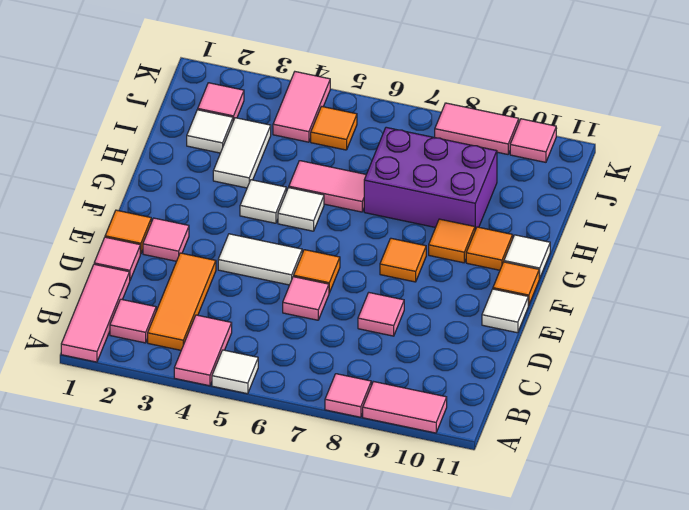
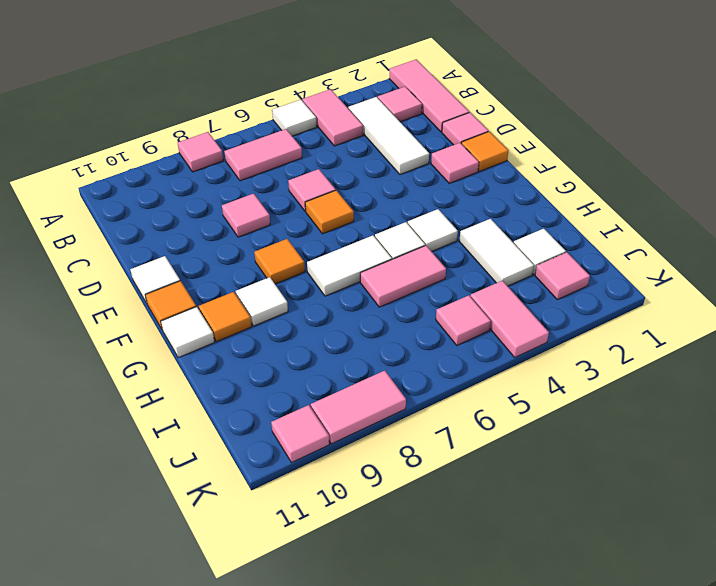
pink tile A9:A10 level 1 -> pink tile B6:B7 level 1
orange tile B3:D3 level 1 -> white tile B3:D3 level 1
white tile E4:E5 level 1 -> white tile G6:G7 level 1
orange tile G9 level 1 -> white tile G9 level 1
purple brick H7:I9 level 1 -> none
orange tile J5 level 1 -> pink tile J5 level 1

